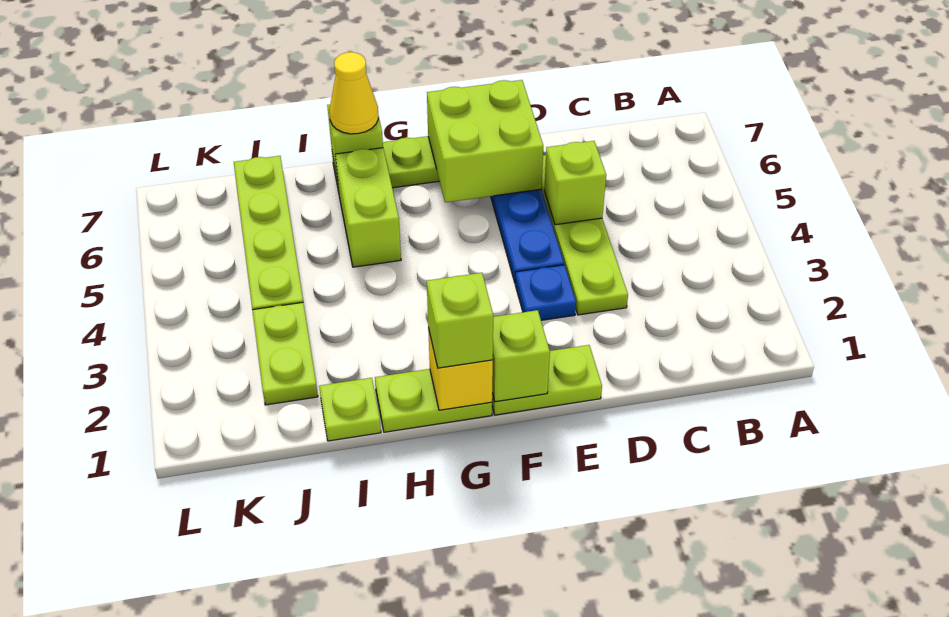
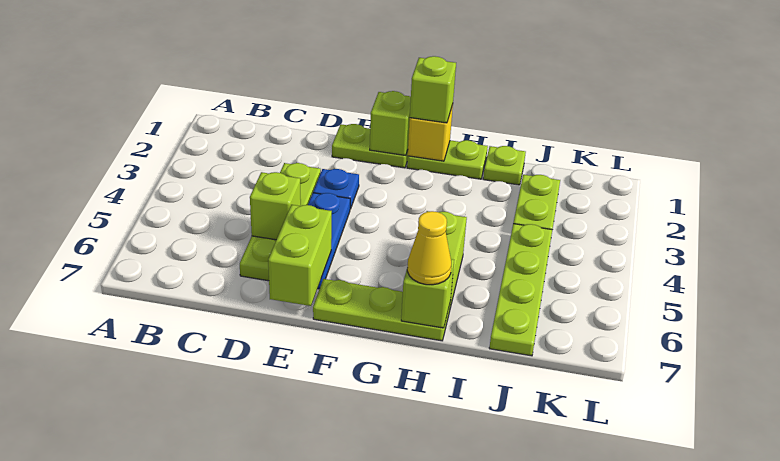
lime brick E6:F7 level 2 -> lime brick E6:E7 level 2

